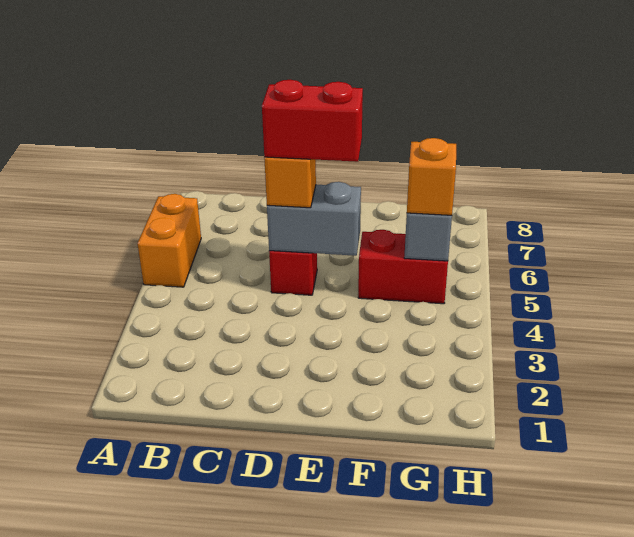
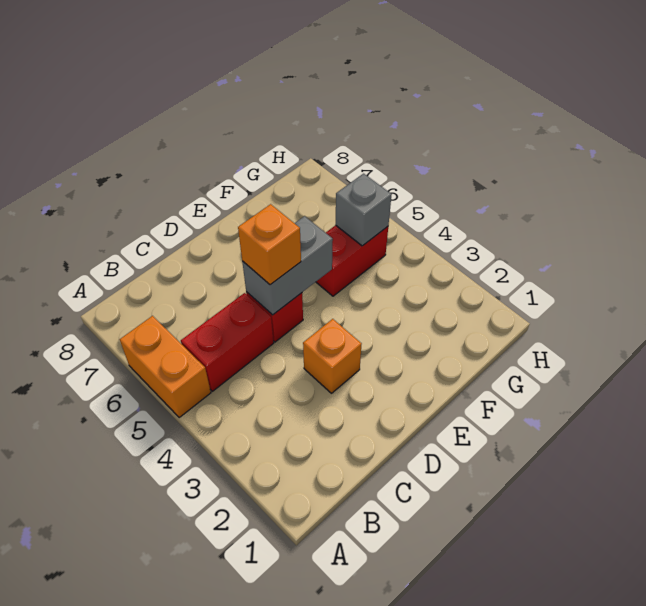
red brick D5:E5 level 4 -> red brick B5:C5 level 1
orange brick G5 level 3 -> orange brick D3 level 1

